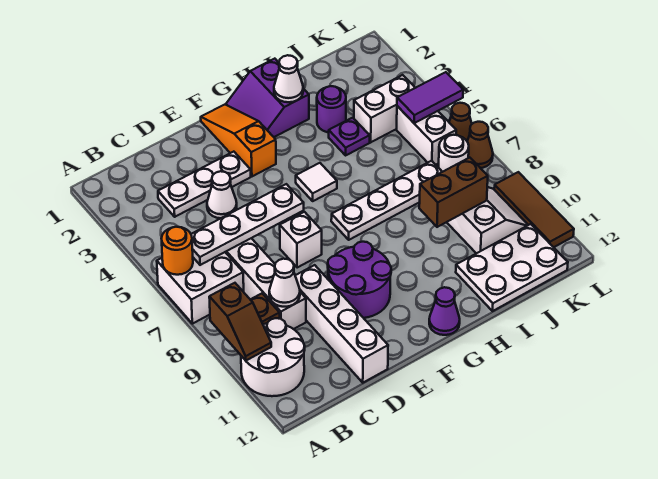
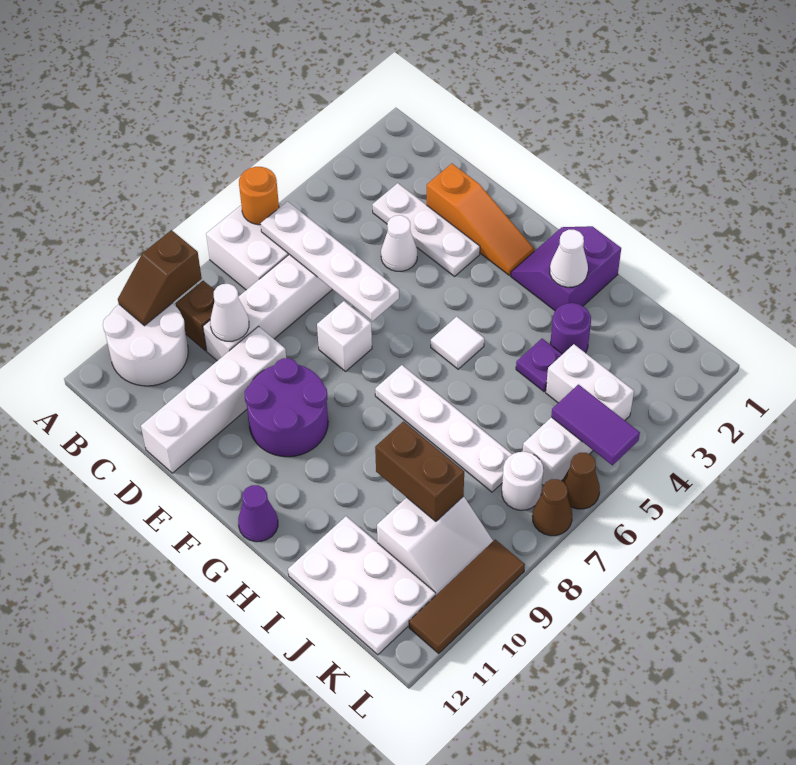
orange slope F1:F3 level 1 top 3 -> orange slope D2:F2 level 1 top D

